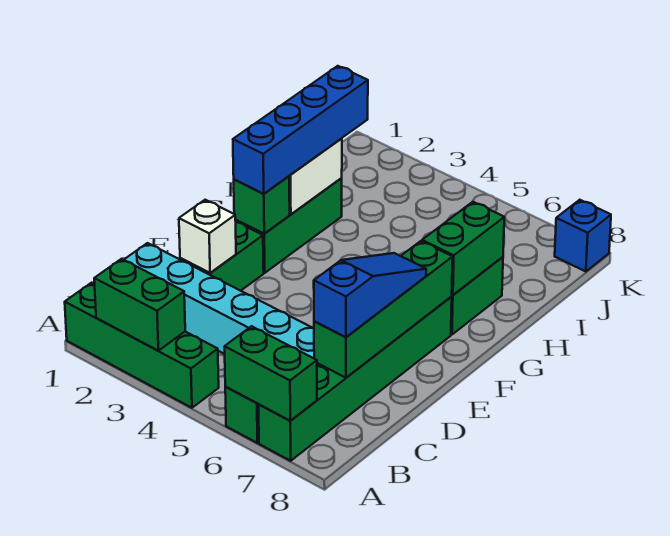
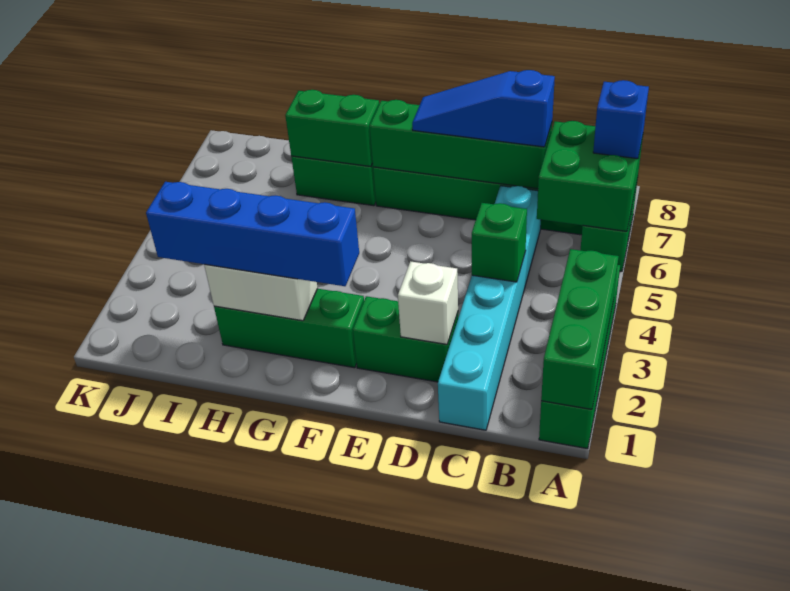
green brick A2:A3 level 2 -> green brick A1:A3 level 2
green brick A6:A7 level 2 -> green brick A6:B7 level 2
green brick F2 level 2 -> green brick C4 level 2
blue brick K8 level 1 -> blue brick A7 level 3

